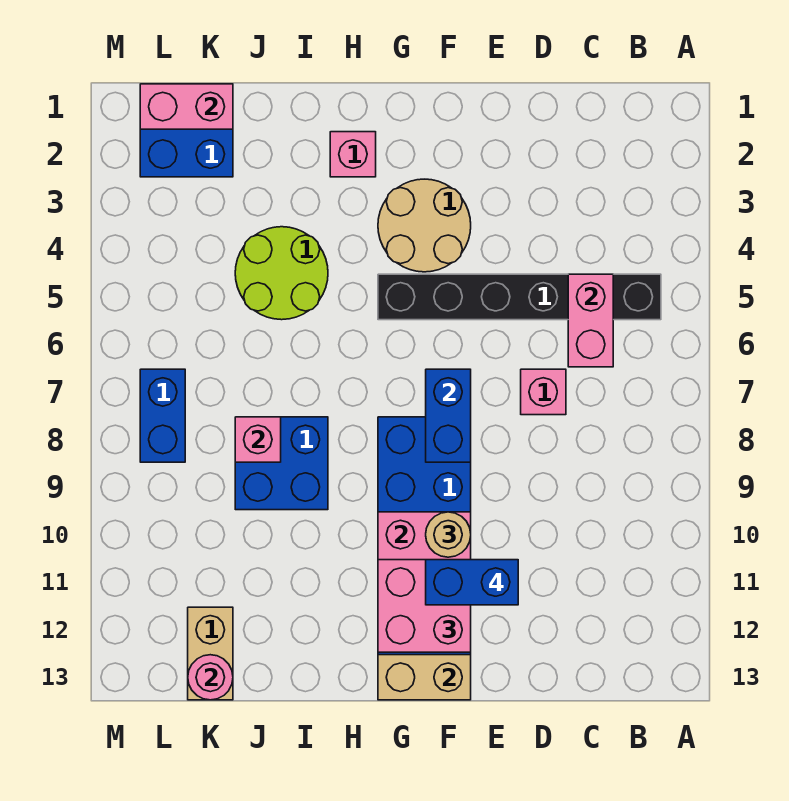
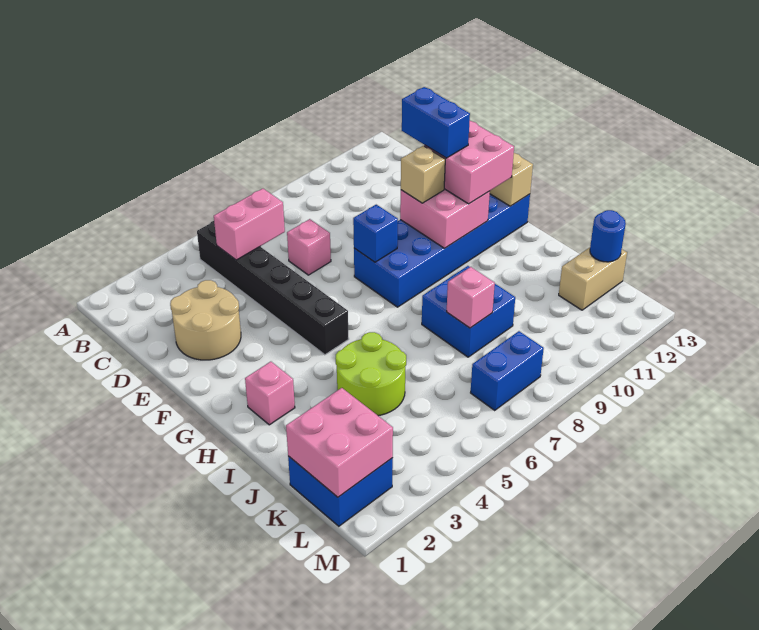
tan round brick F3:G4 level 1 -> tan round brick D2:E3 level 1
blue brick F7:F8 level 2 -> blue brick F8 level 2
tan round brick F10 level 3 -> tan brick F10 level 3
pink brick K1:L1 level 2 -> pink brick K1:L2 level 2
pink round brick K13 level 2 -> blue round brick K13 level 2

